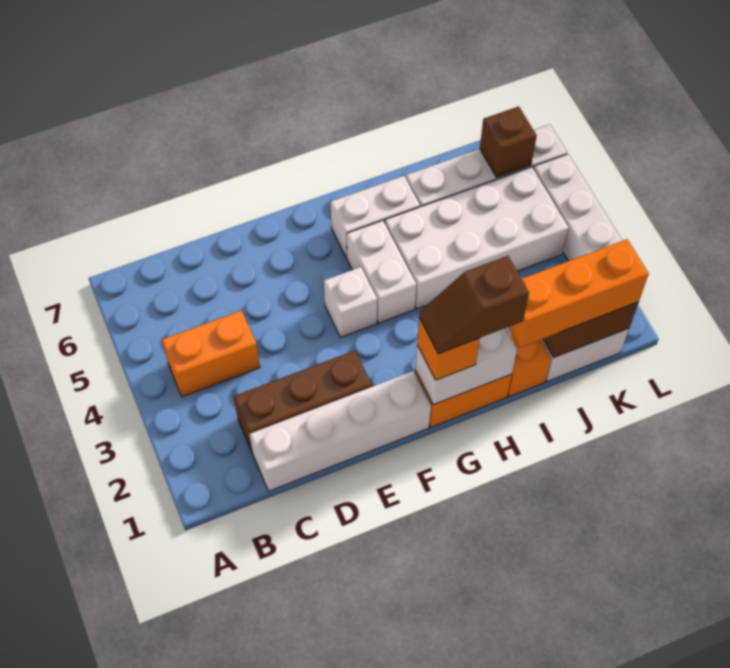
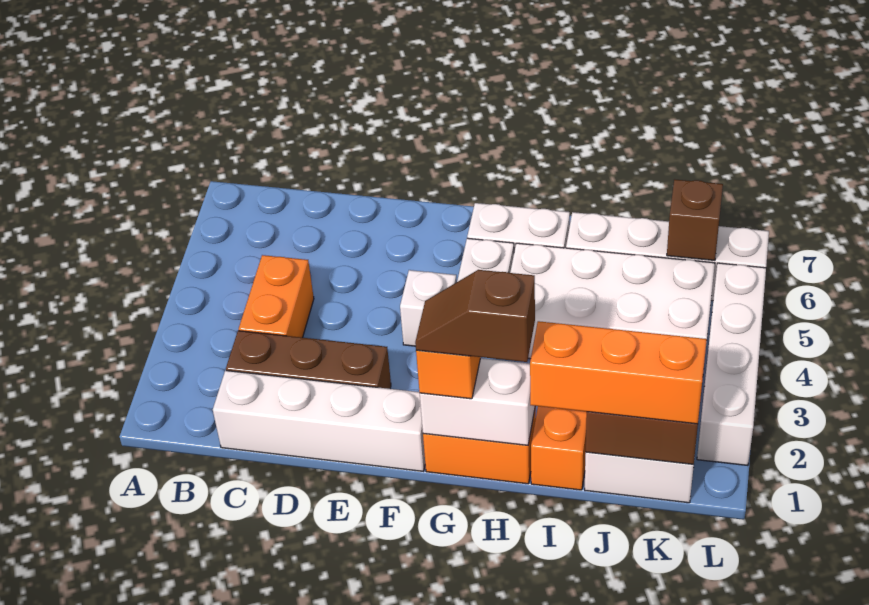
orange brick B4:C4 level 1 -> orange brick C3:C4 level 1

